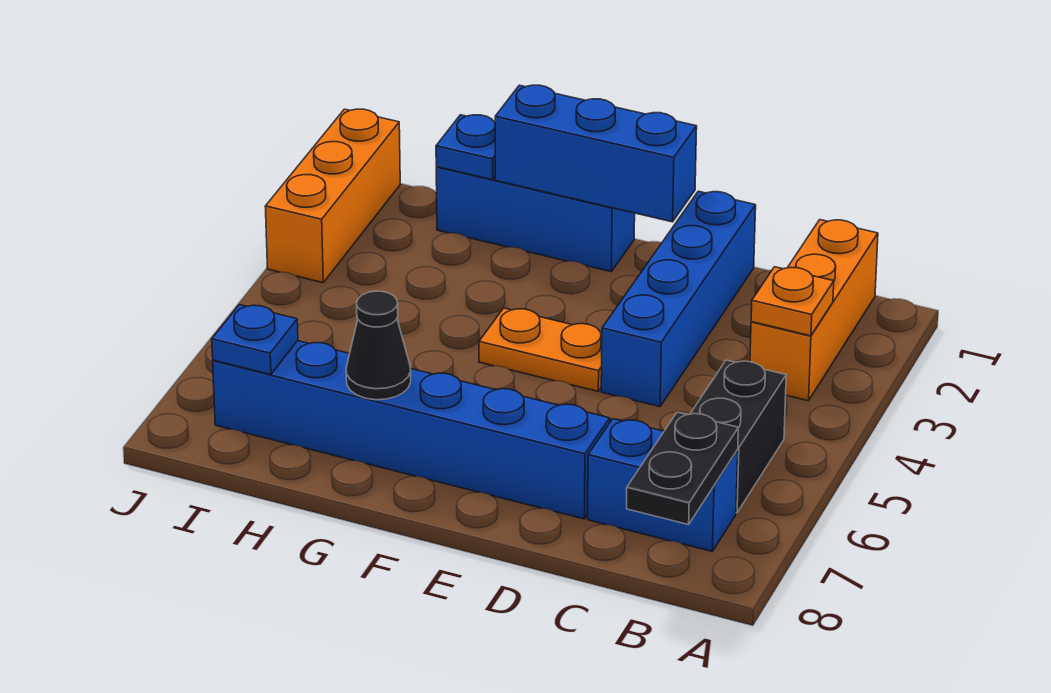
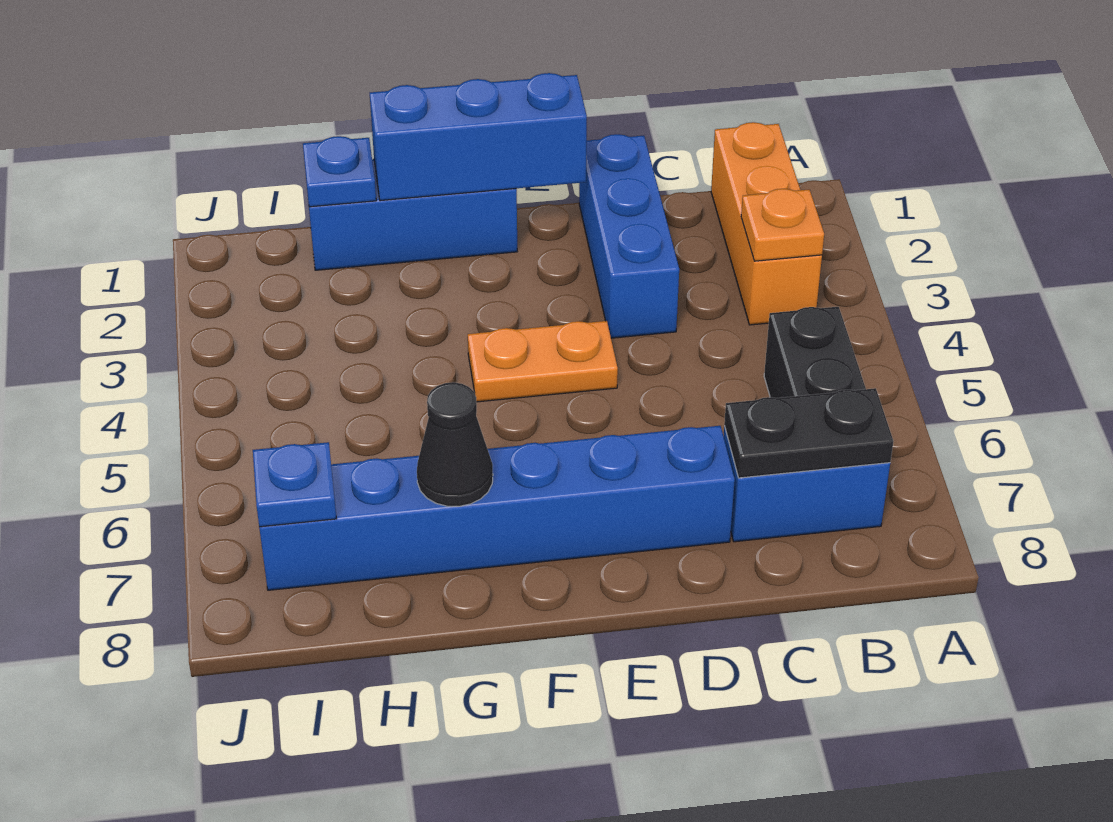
black plate B7:B8 level 2 -> black plate B7:C7 level 2
blue brick D1:D4 level 1 -> blue brick D1:D3 level 1
orange brick J1:J3 level 1 -> none

